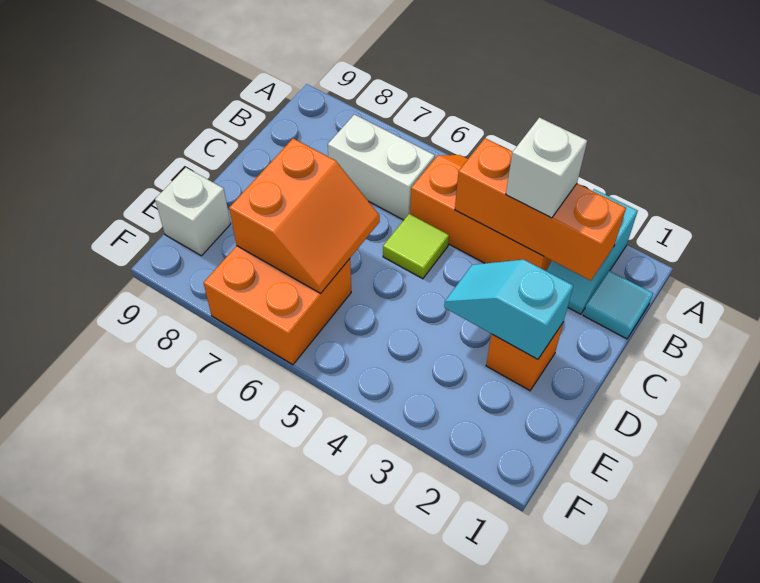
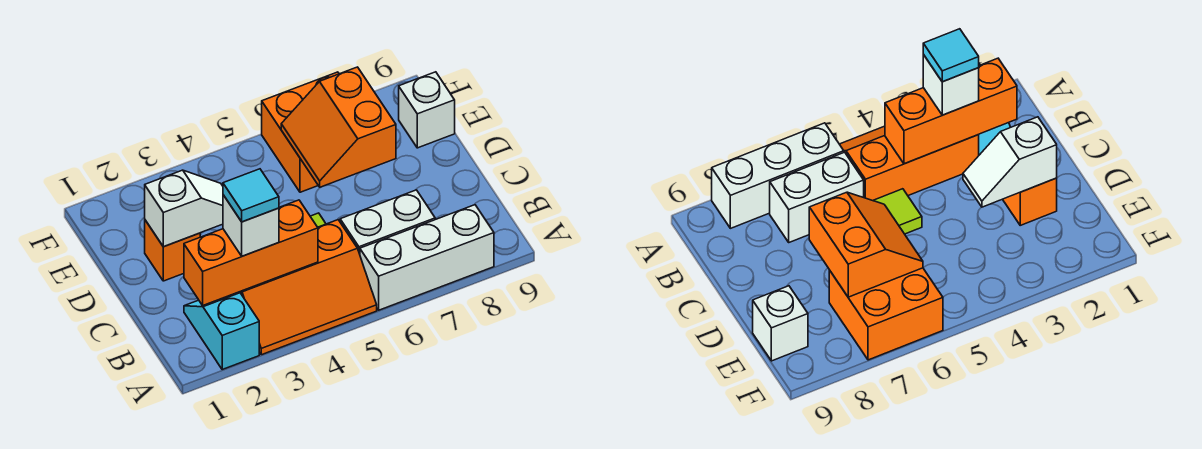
none -> white brick A6:A8 level 1
cyan tile B1 level 1 -> cyan tile B3 level 4
cyan slope D2:D3 level 2 top 2 -> white slope D2:D3 level 2 top 2

